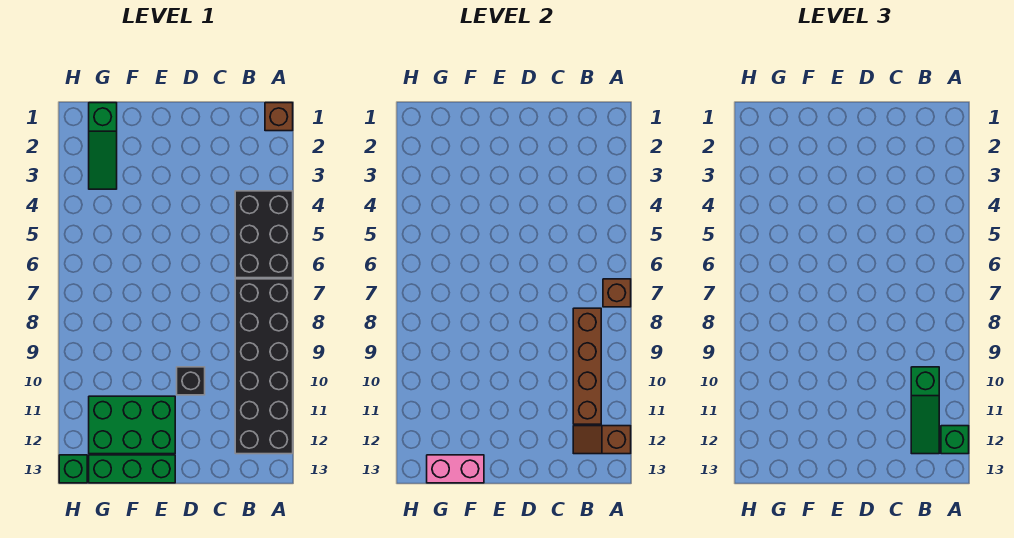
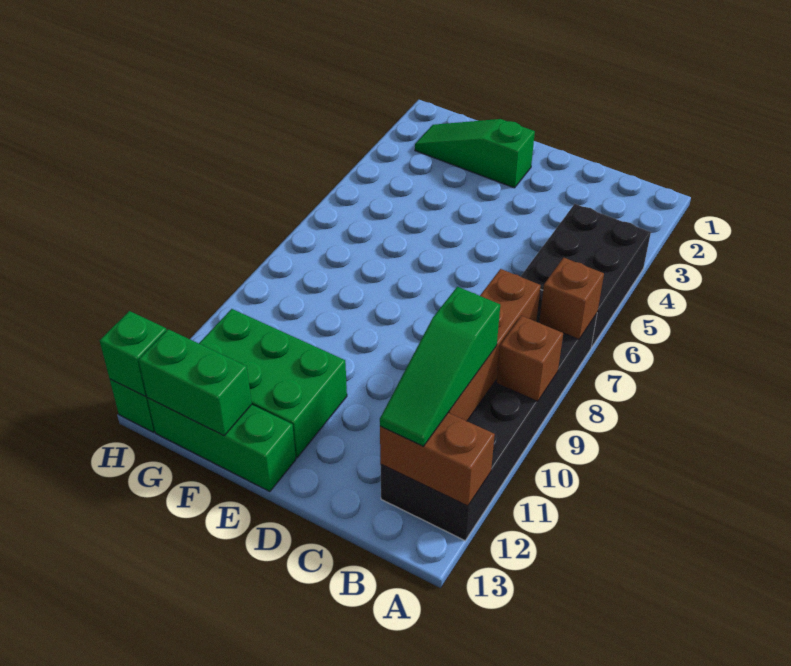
brown brick A1 level 1 -> brown brick A9 level 2
brown slope A12:B12 level 2 top A -> brown brick A12:B12 level 2
green brick A12 level 3 -> green brick H13 level 2
black brick D10 level 1 -> none
pink brick F13:G13 level 2 -> green brick F13:G13 level 2
green slope G1:G3 level 1 top 1 -> green slope E2:G2 level 1 top E

